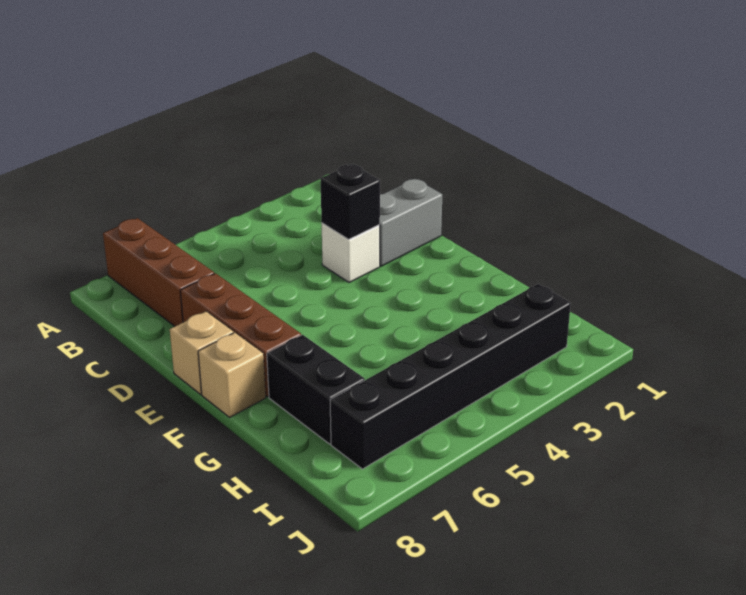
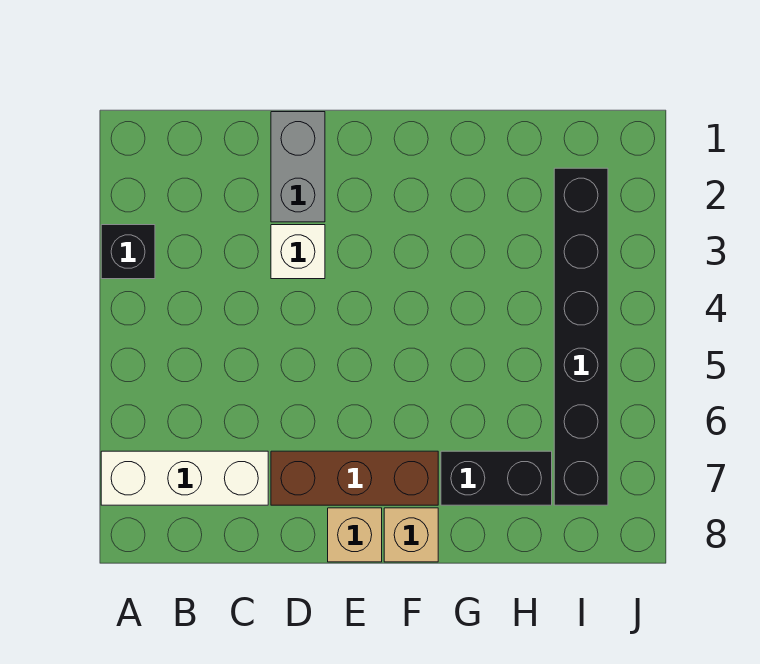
brown brick A7:C7 level 1 -> white brick A7:C7 level 1
black brick D3 level 2 -> black brick A3 level 1

